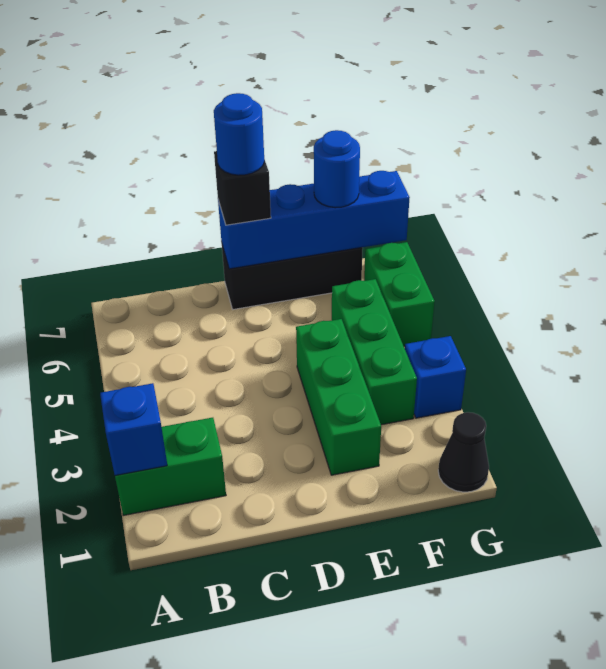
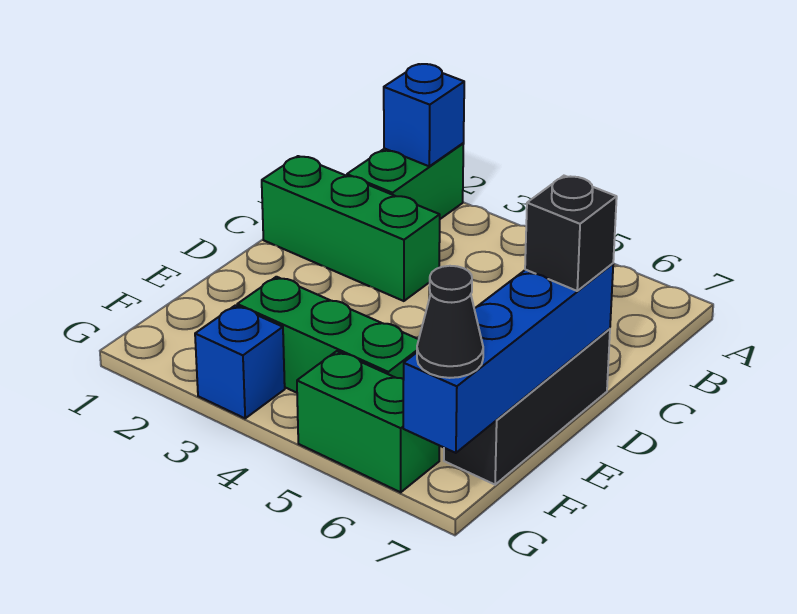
blue round brick D7 level 4 -> none
green brick E2:E4 level 1 -> green brick C1:C3 level 1
blue round brick F7 level 3 -> none
black cone G1 level 1 -> black cone G7 level 3

